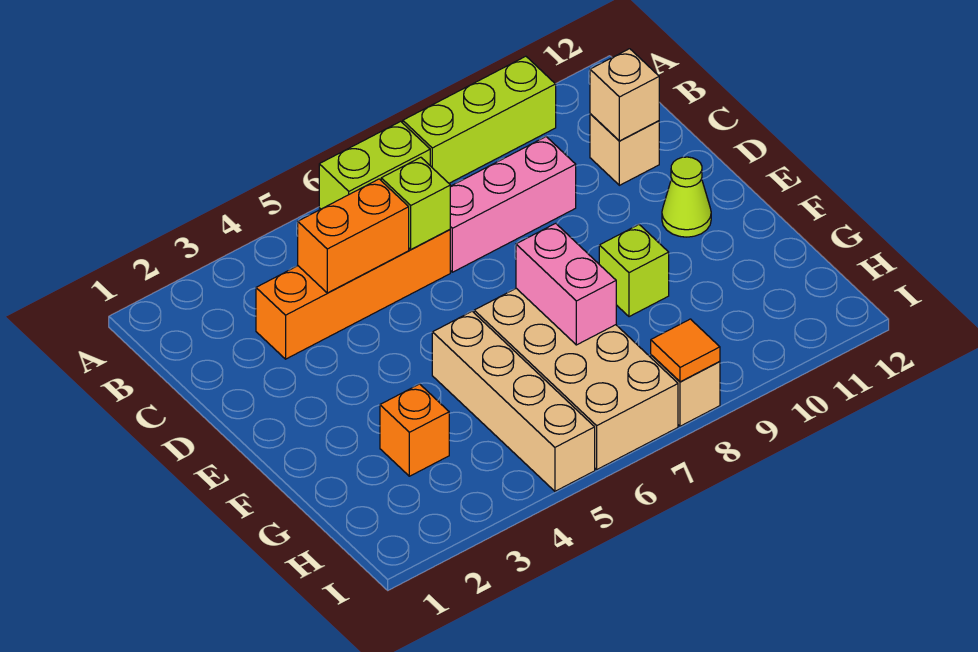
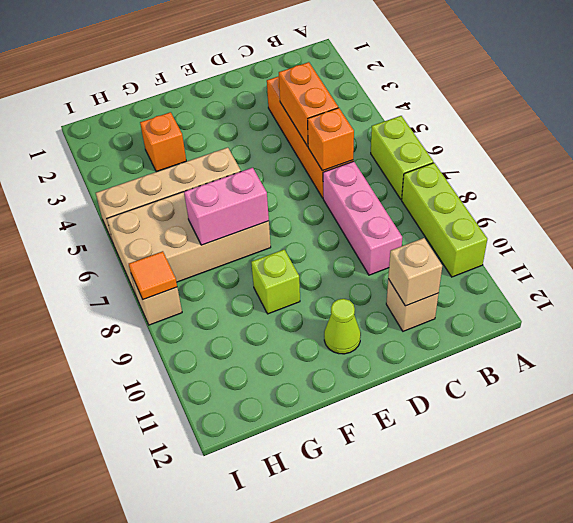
lime brick C6 level 2 -> orange brick C6 level 2

